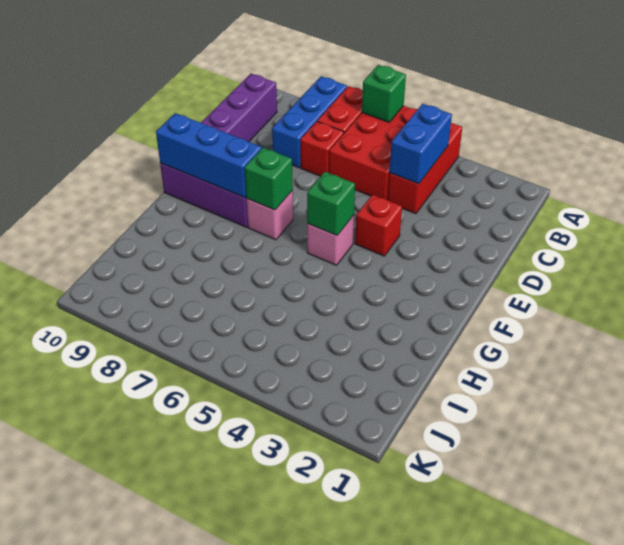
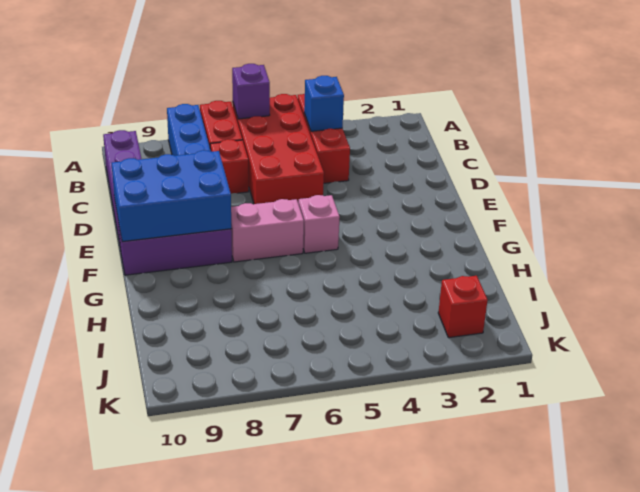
red brick A5:C6 level 1 -> red brick A5:D6 level 1
green brick A6 level 2 -> purple brick A6 level 2
blue brick B4:C4 level 2 -> blue brick B4 level 2
red brick E4 level 1 -> red brick J2 level 1
green brick F5 level 2 -> none
pink brick F7 level 1 -> pink brick F6:F7 level 1
green brick F7 level 2 -> none
blue brick F8:F10 level 2 -> blue brick E8:F10 level 2

